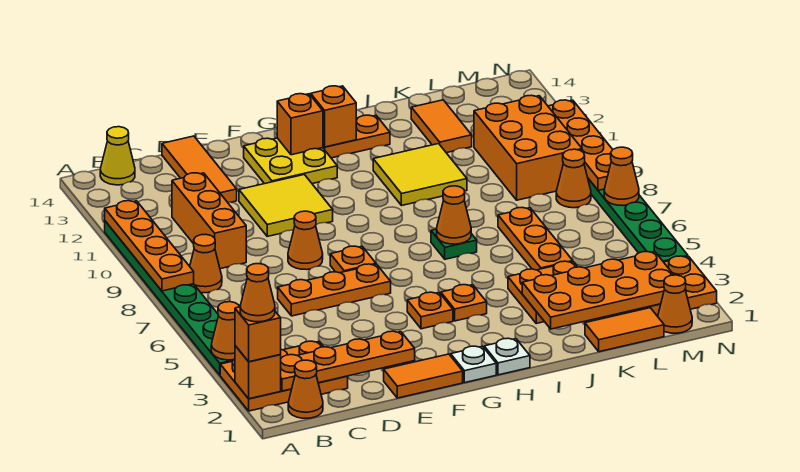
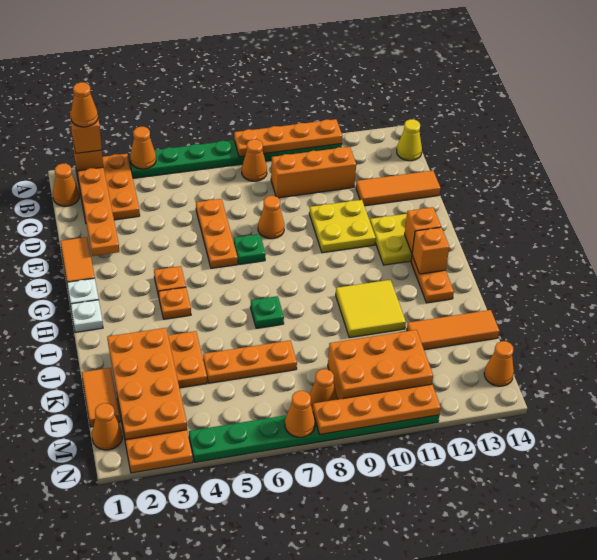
yellow tile E10:F11 level 1 -> yellow plate E10:F11 level 1
orange plate F7 level 1 -> green plate F7 level 1
orange cone I7 level 2 -> orange cone M14 level 1
orange tile K12:K13 level 1 -> orange tile K12:K14 level 1

